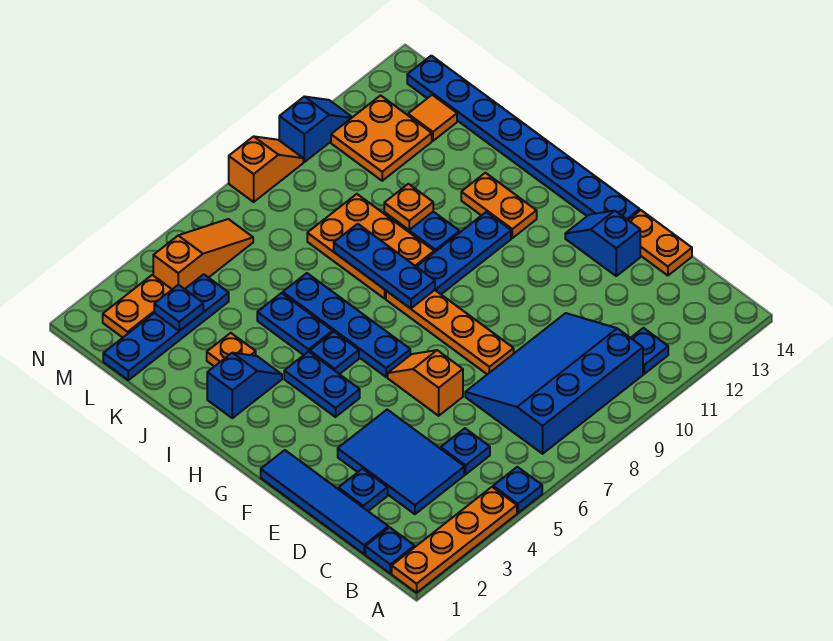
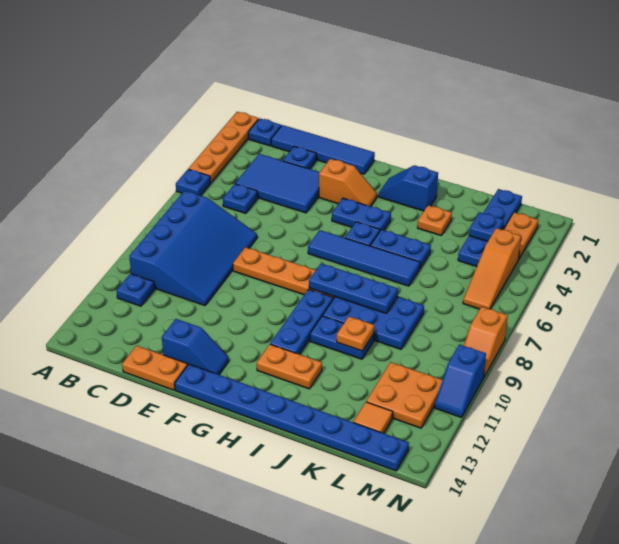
orange slope E6:F6 level 1 top E -> orange slope F3:G3 level 1 top F
blue plate G6:J6 level 1 -> blue tile G6:J6 level 1
blue slope I2:I3 level 1 top 2 -> blue slope H2:I2 level 1 top I
orange plate I8:K9 level 1 -> blue plate I8:K9 level 1

